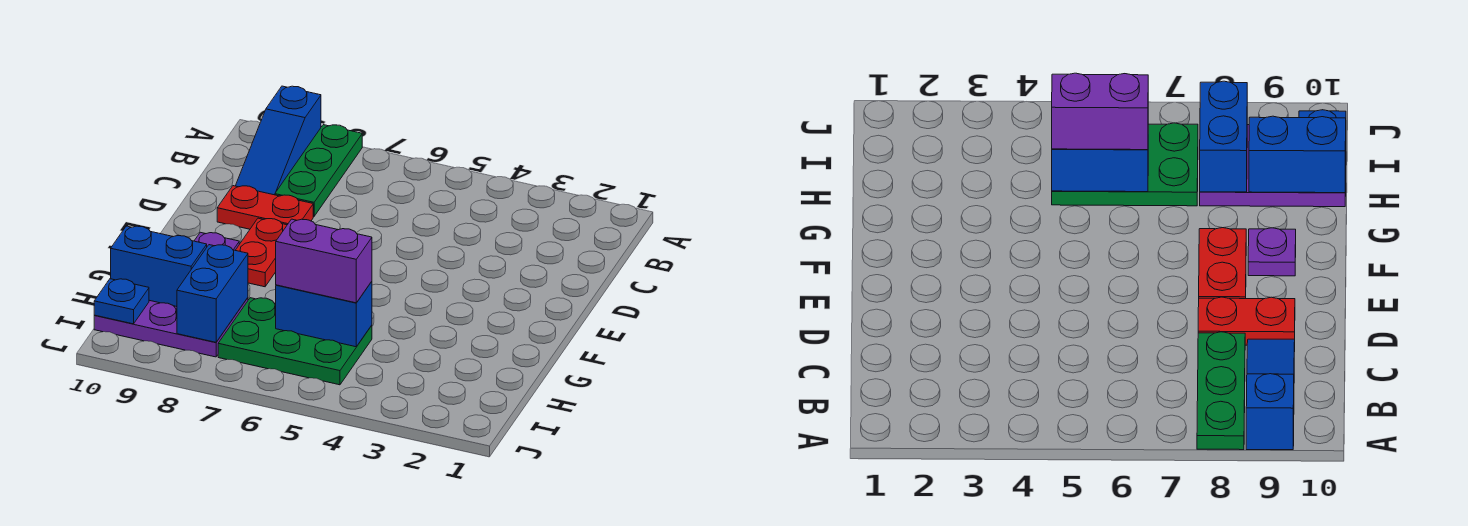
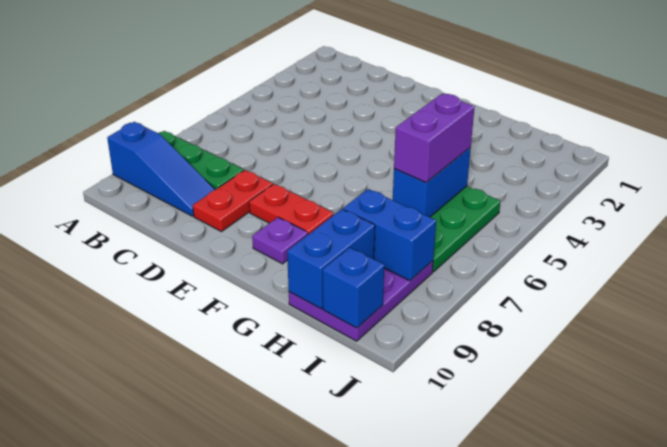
blue plate I10 level 2 -> blue brick I10 level 2

